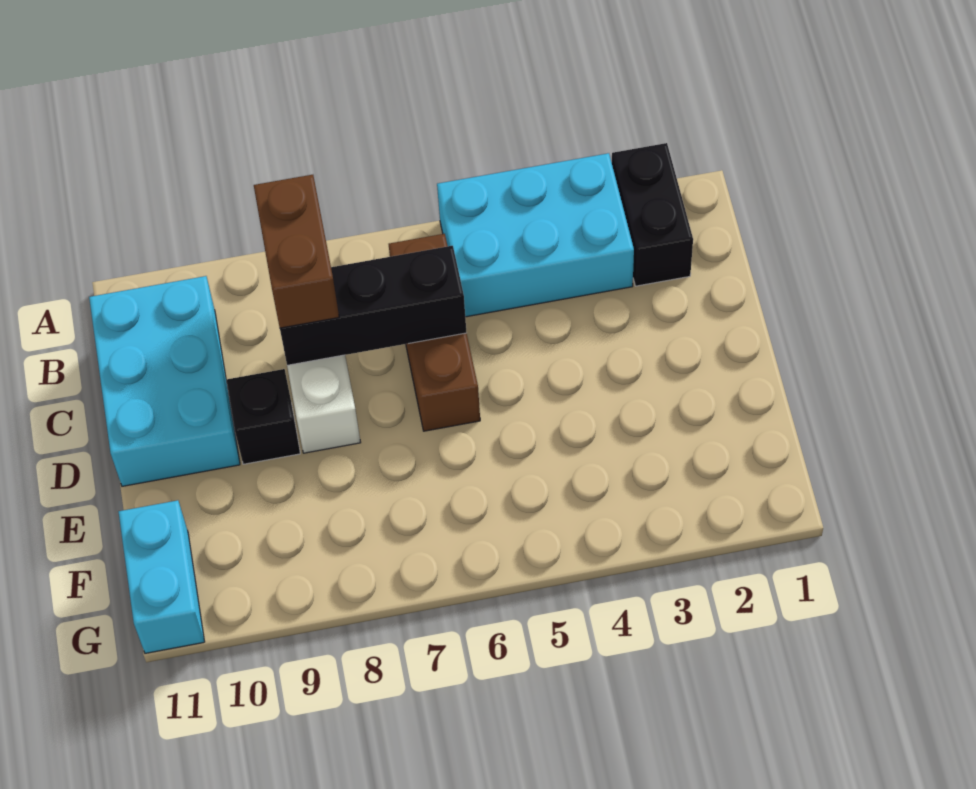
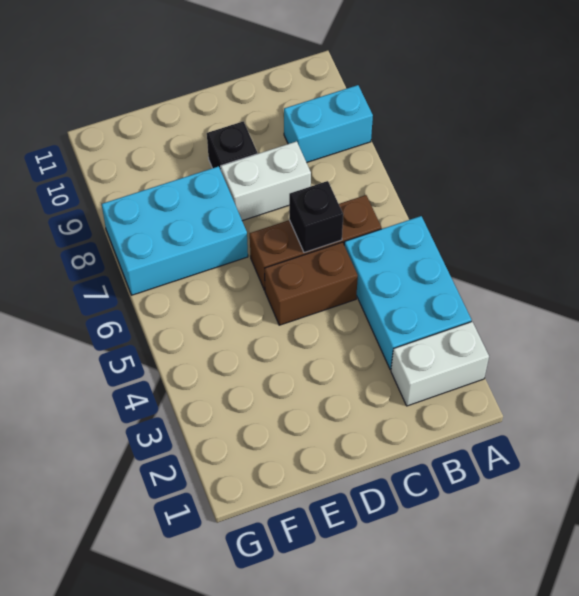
black brick A2:B2 level 1 -> white brick A2:B2 level 1
brown brick B8:C8 level 3 -> brown brick C5:D5 level 1
cyan brick B10:D11 level 1 -> cyan brick E7:G8 level 1
black brick C6:C8 level 2 -> black brick C6 level 2
cyan brick F11:G11 level 1 -> cyan brick A9:B9 level 1

